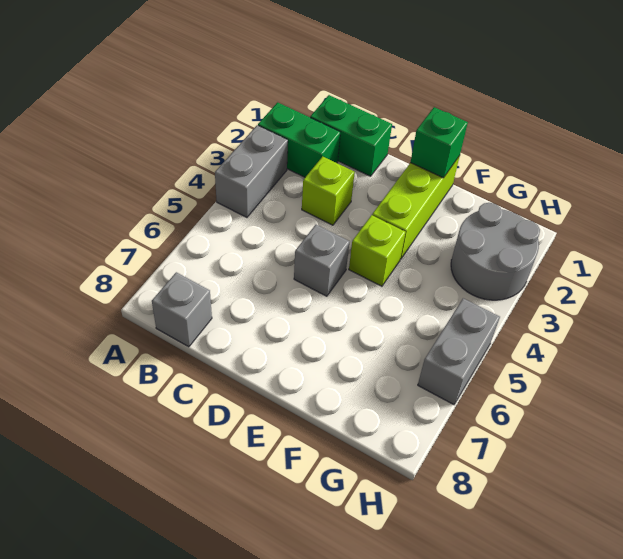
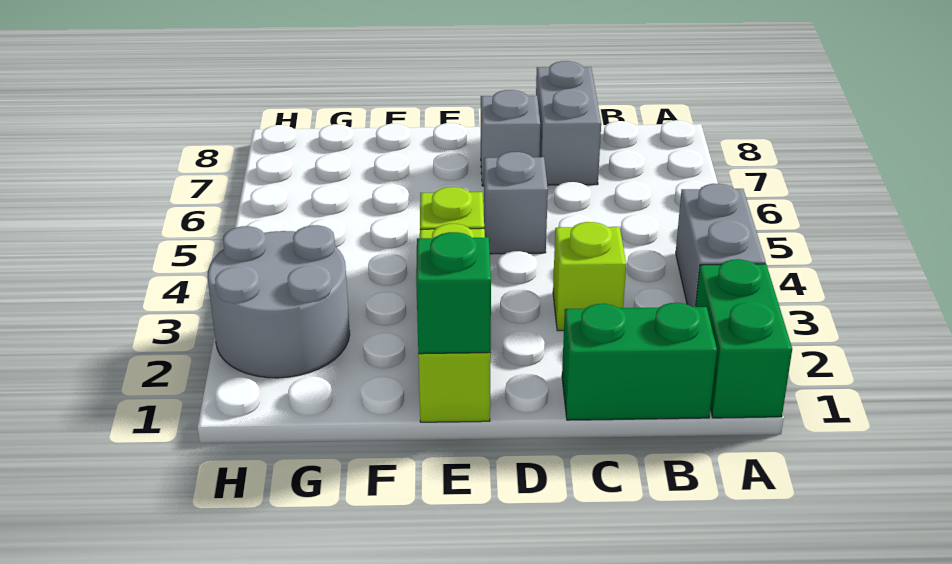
green brick A2:B2 level 1 -> green brick A1:A2 level 1
grey brick B8 level 1 -> grey brick D7 level 1
grey brick H5:H6 level 1 -> grey brick C7:C8 level 1

